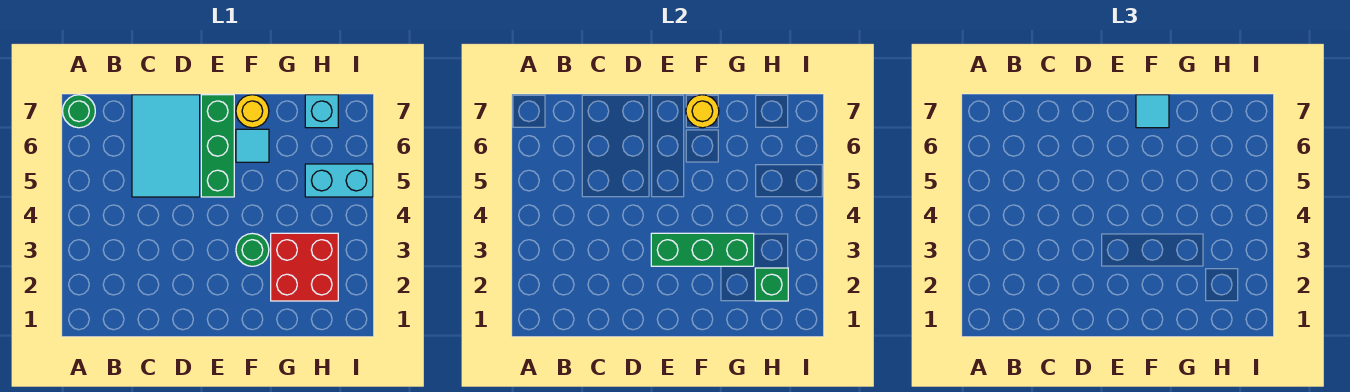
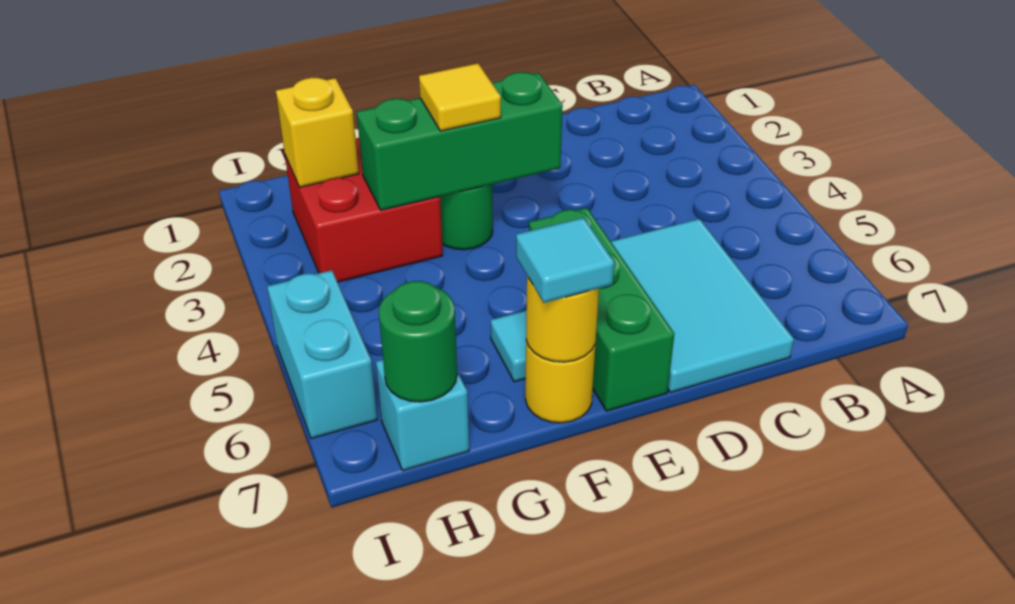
green round brick A7 level 1 -> green round brick H7 level 2
none -> yellow tile F3 level 3
green brick H2 level 2 -> yellow brick H2 level 2
cyan brick H5:I5 level 1 -> cyan brick I5:I6 level 1

